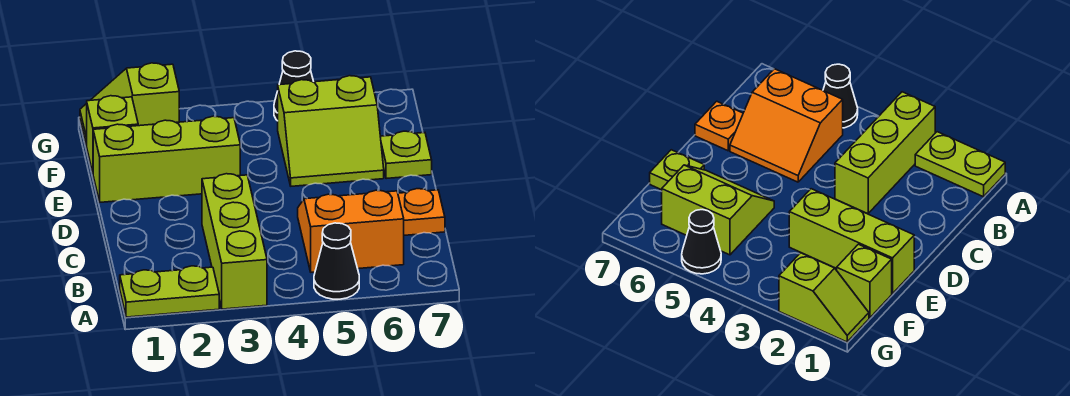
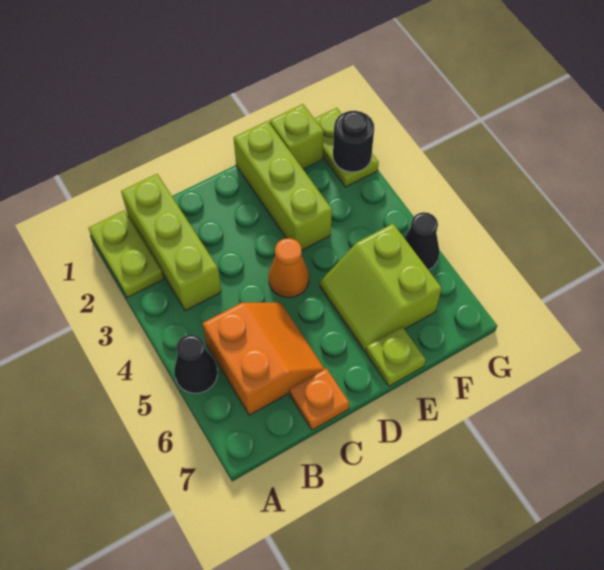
lime brick A3:C3 level 1 -> lime brick B1:B3 level 1
none -> orange cone D4 level 1
lime slope G1:G2 level 1 top 2 -> lime plate G1:G2 level 1
none -> black round brick G2 level 2

